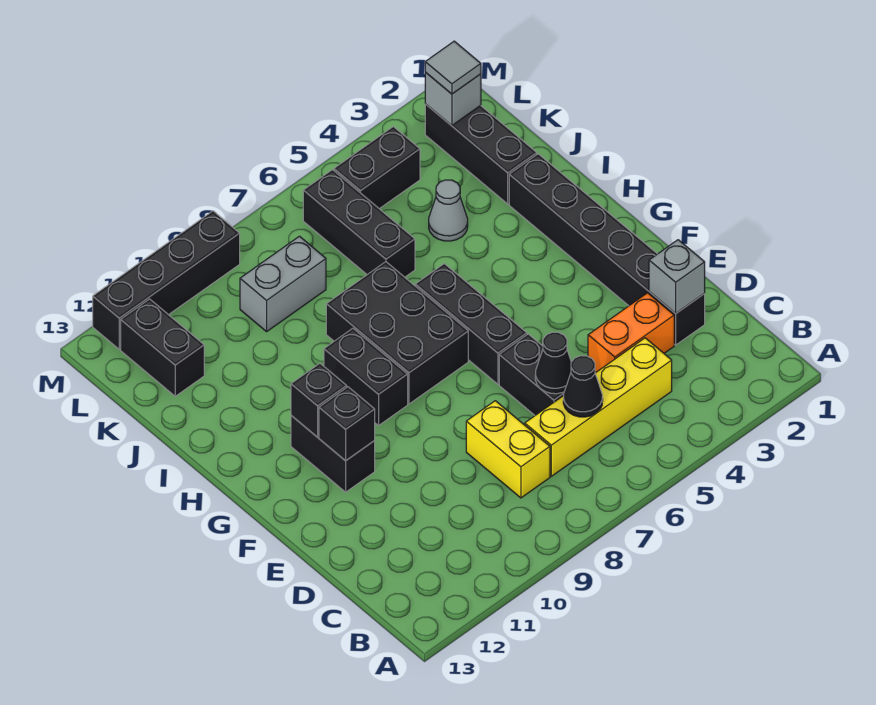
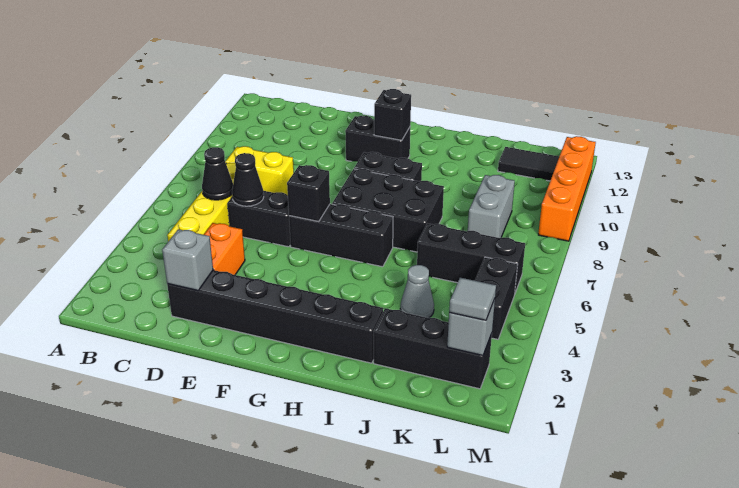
black brick F11 level 2 -> black brick F6 level 2
black brick K12:L12 level 1 -> black tile K12:L12 level 1
black brick M9:M12 level 1 -> orange brick M9:M12 level 1

